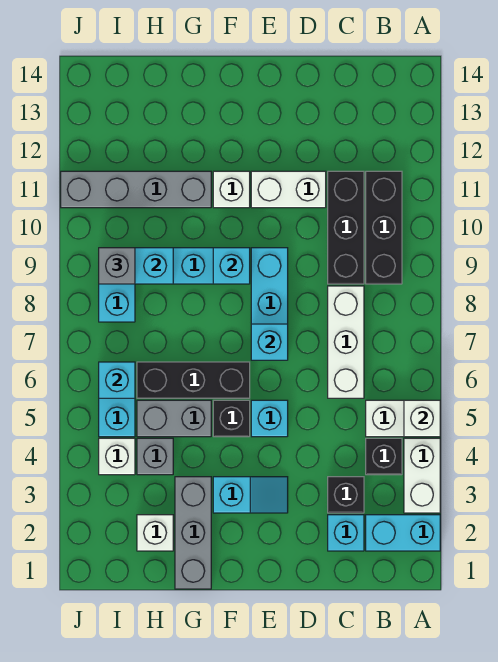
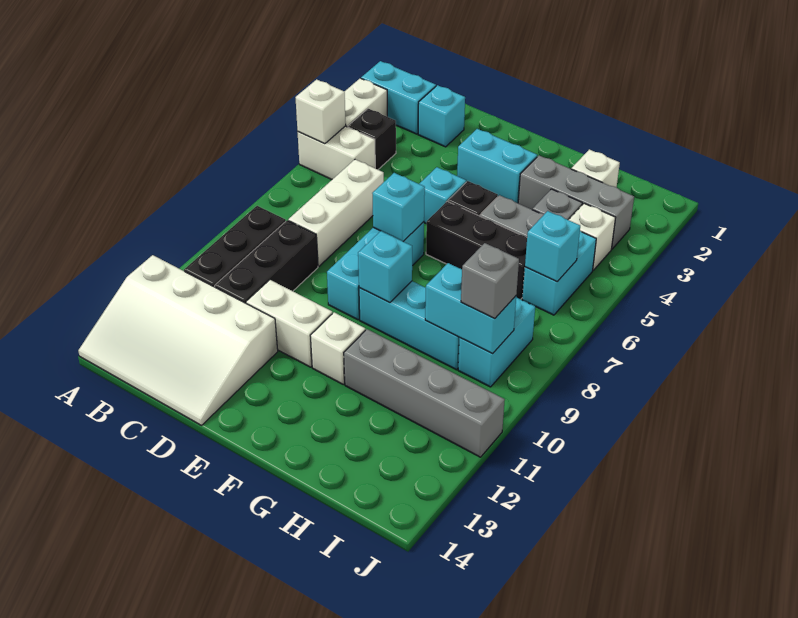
none -> white slope A12:D14 level 1 top 12
black brick C3 level 1 -> none
cyan slope E3:F3 level 1 top F -> cyan brick E3:F3 level 1
grey brick G1:G3 level 1 -> grey brick G3:I3 level 1

